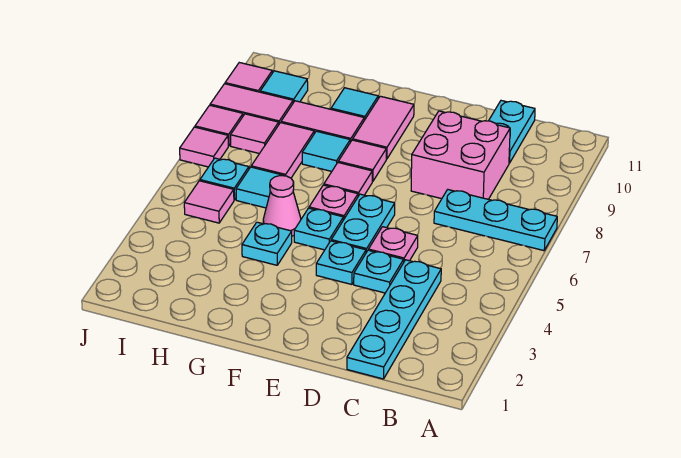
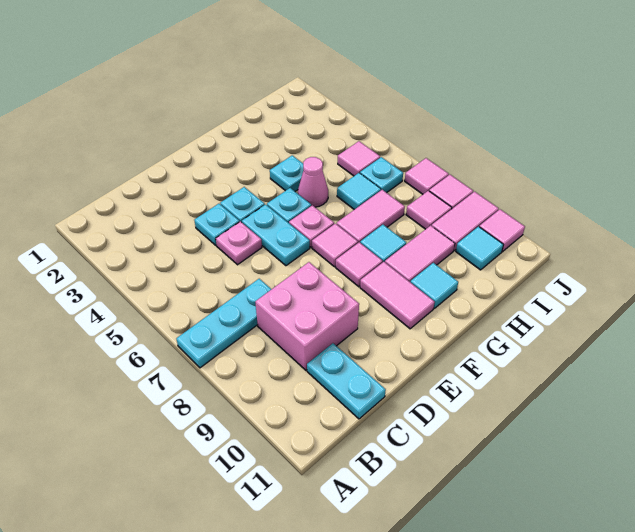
cyan plate C1:C4 level 1 -> none
pink tile H7:H8 level 1 -> pink tile G7:H7 level 1

